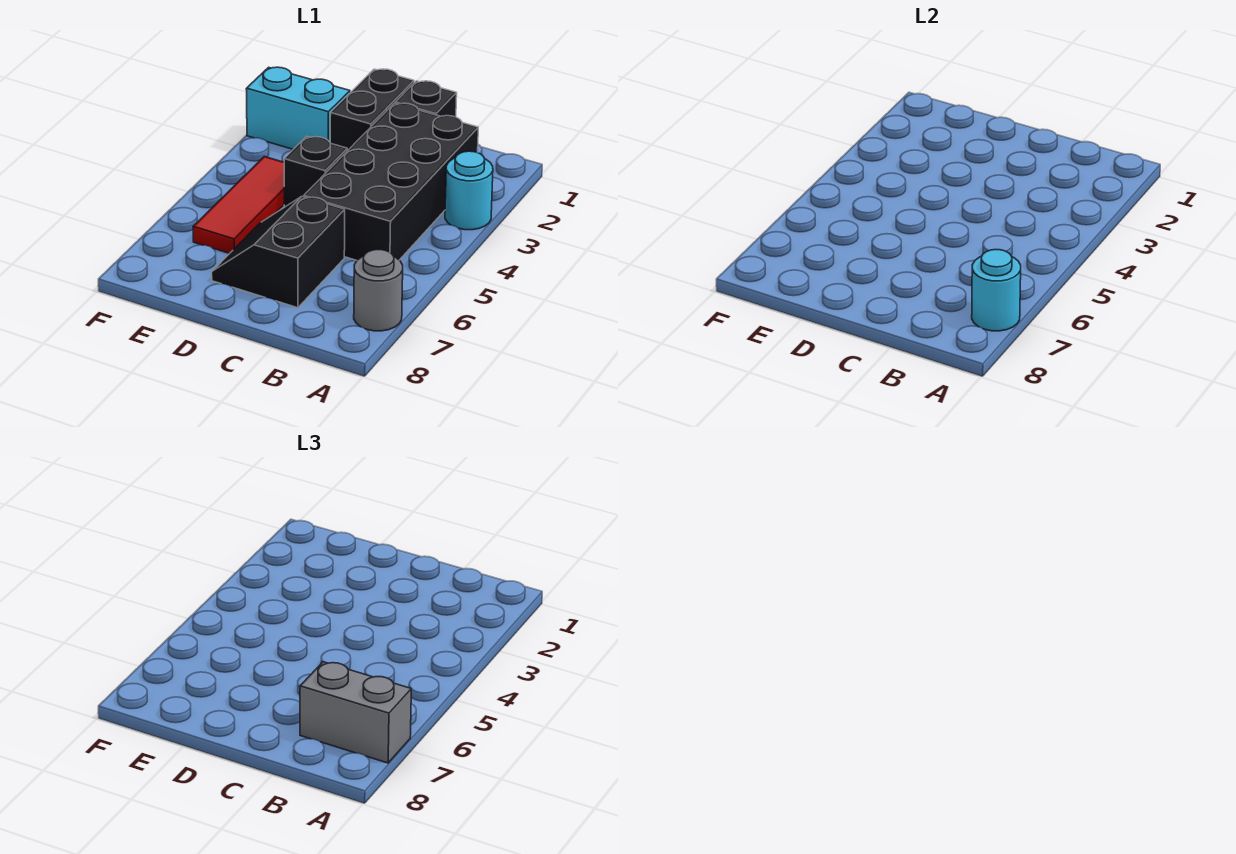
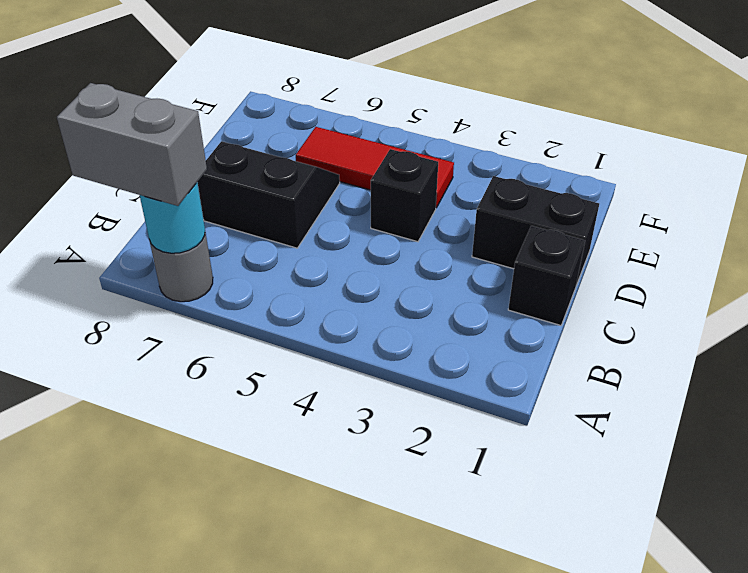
cyan round brick A3 level 1 -> none
grey brick A7:B7 level 3 -> grey brick A7:A8 level 3
black brick B2:C5 level 1 -> none
cyan brick E2:F2 level 1 -> none

